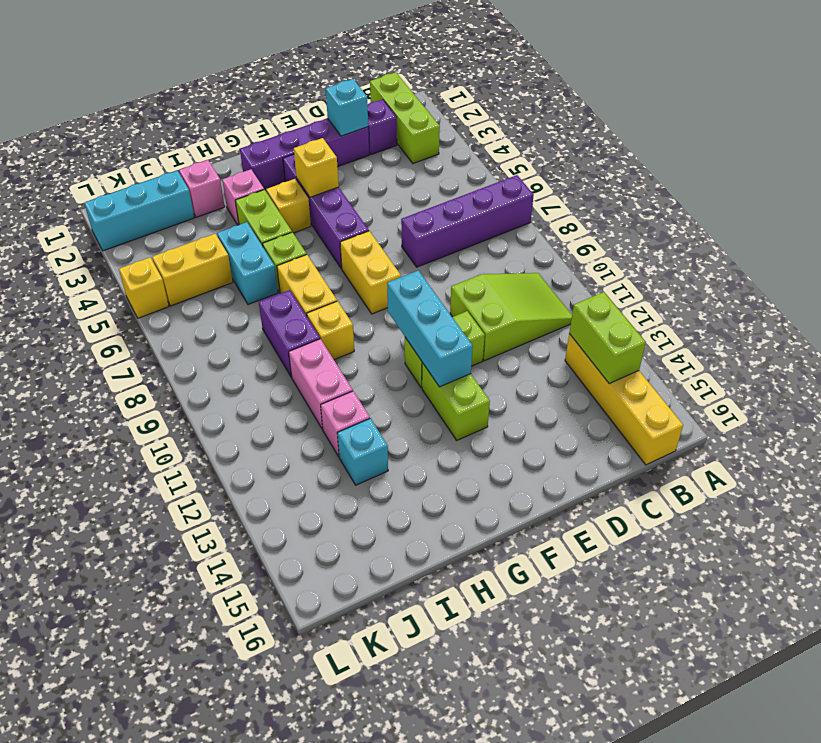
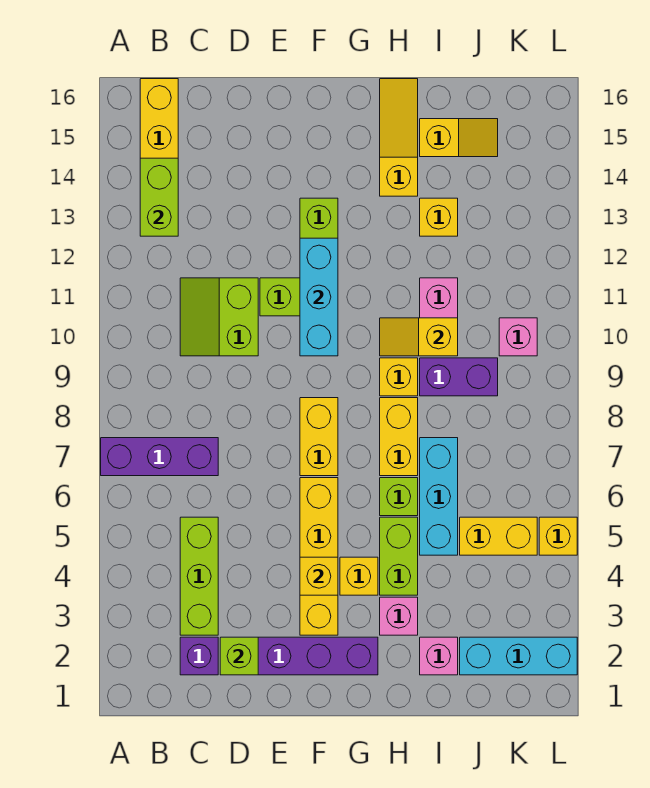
purple brick A7:D7 level 1 -> purple brick A7:C7 level 1
lime brick B1:B3 level 1 -> lime brick C3:C5 level 1
lime slope B10:D11 level 1 top D -> lime slope C10:D11 level 1 top D
cyan brick D2 level 2 -> lime brick D2 level 2
purple brick F3:F6 level 1 -> yellow brick F3:F6 level 1
none -> yellow slope H10:I10 level 2 top I
none -> yellow slope H14:H16 level 1 top 14
cyan brick I5:I6 level 1 -> cyan brick I5:I7 level 1
purple brick I8:I9 level 1 -> purple brick I9:J9 level 1
pink brick I12 level 1 -> pink brick K10 level 1
cyan brick I13 level 1 -> yellow brick I13 level 1
none -> yellow slope I15:J15 level 1 top I

